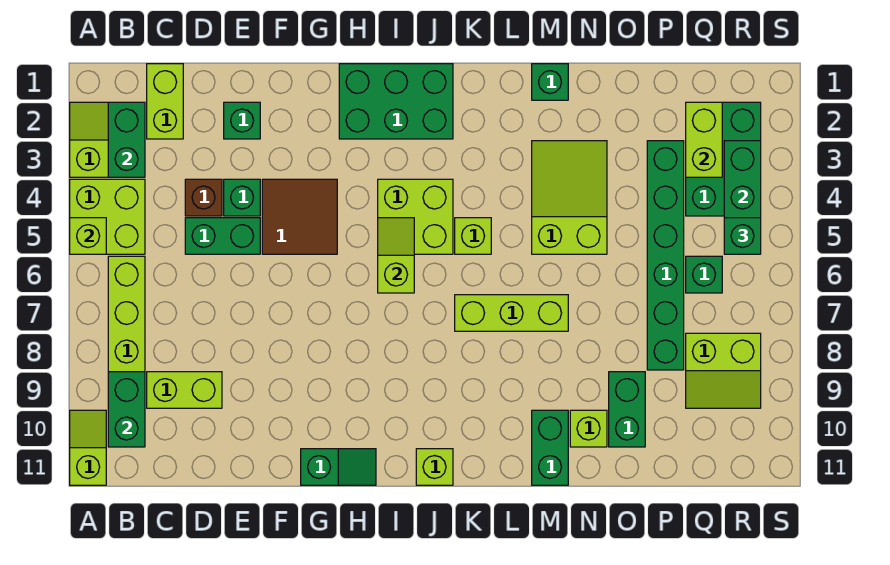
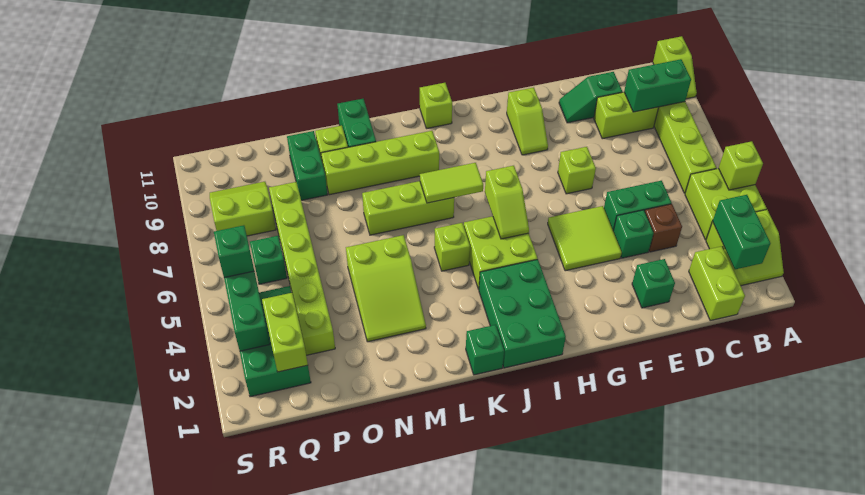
green brick B9:B10 level 2 -> green brick B9:C9 level 2
brown tile F4:G5 level 1 -> lime tile F4:G5 level 1
none -> lime brick F7 level 1
none -> lime slope G9:G10 level 1 top 10
green slope G11:H11 level 1 top G -> green slope D10:E10 level 1 top D
green brick H1:J2 level 1 -> green brick I1:J3 level 1
none -> lime tile J7:K7 level 2
none -> lime brick K9:N9 level 1
green brick M1 level 1 -> green brick K1 level 1
green brick P3:P8 level 1 -> lime brick P3:P8 level 1

